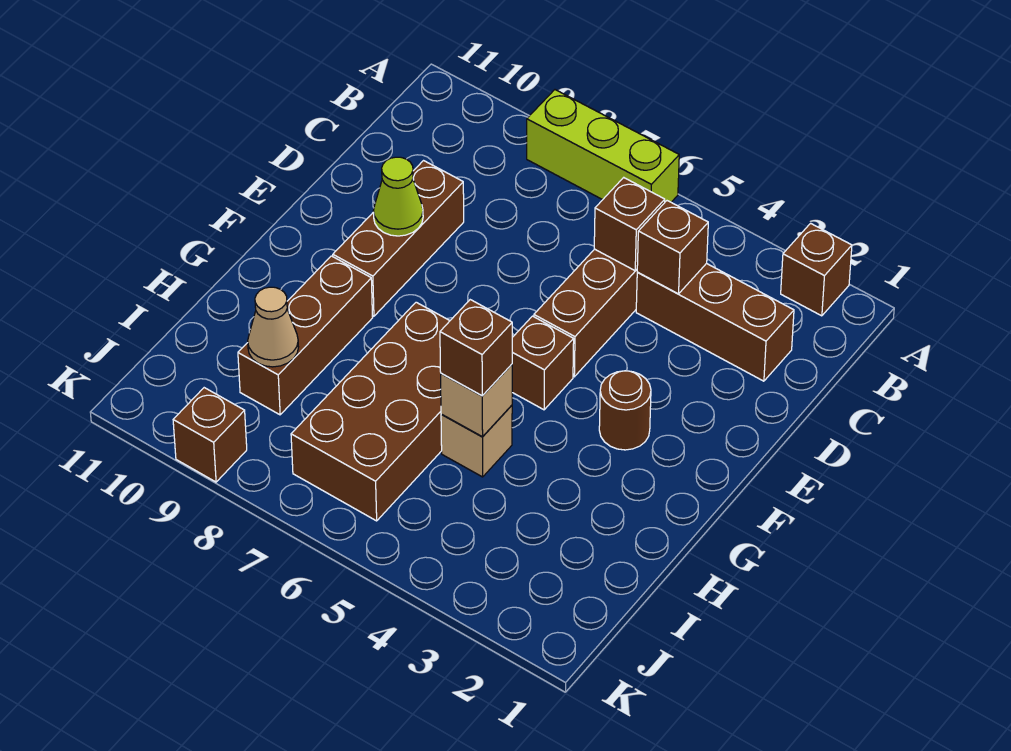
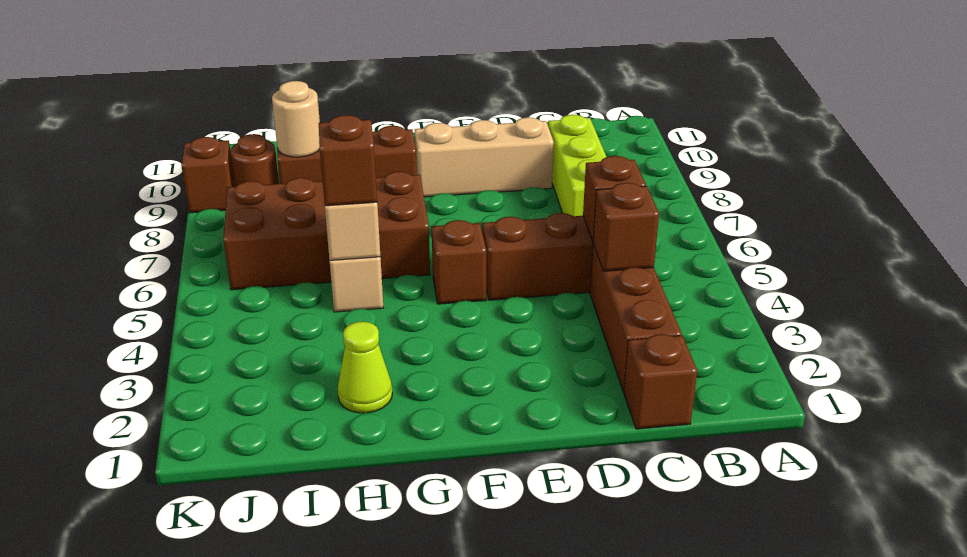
brown brick A2 level 1 -> brown brick C1 level 1
lime brick A6:A8 level 1 -> lime brick C7:C9 level 1
brown brick D9:F9 level 1 -> tan brick D9:F9 level 1
lime cone E9 level 2 -> lime cone H2 level 1
brown round brick F3 level 1 -> brown round brick J9 level 1
tan cone I9 level 2 -> tan round brick I9 level 2

